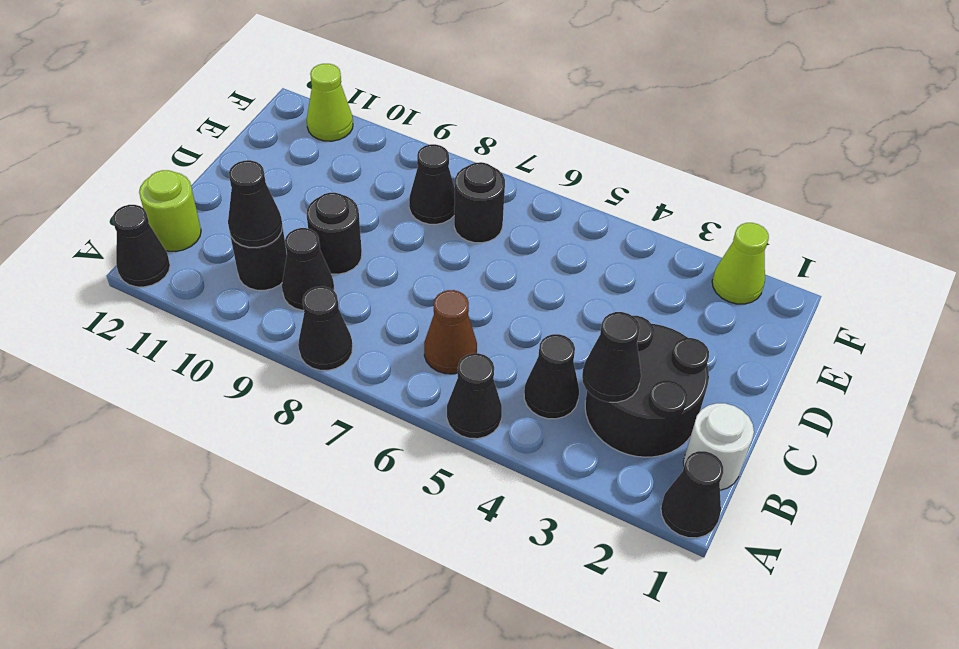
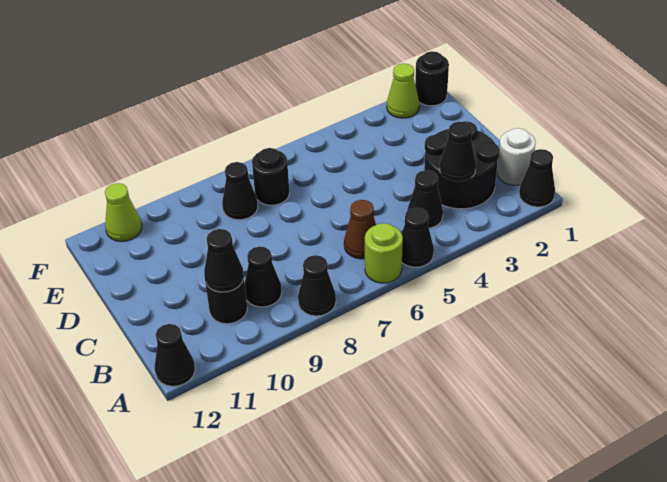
lime round brick B12 level 1 -> lime round brick A6 level 1
black round brick C9 level 1 -> black round brick F1 level 1

